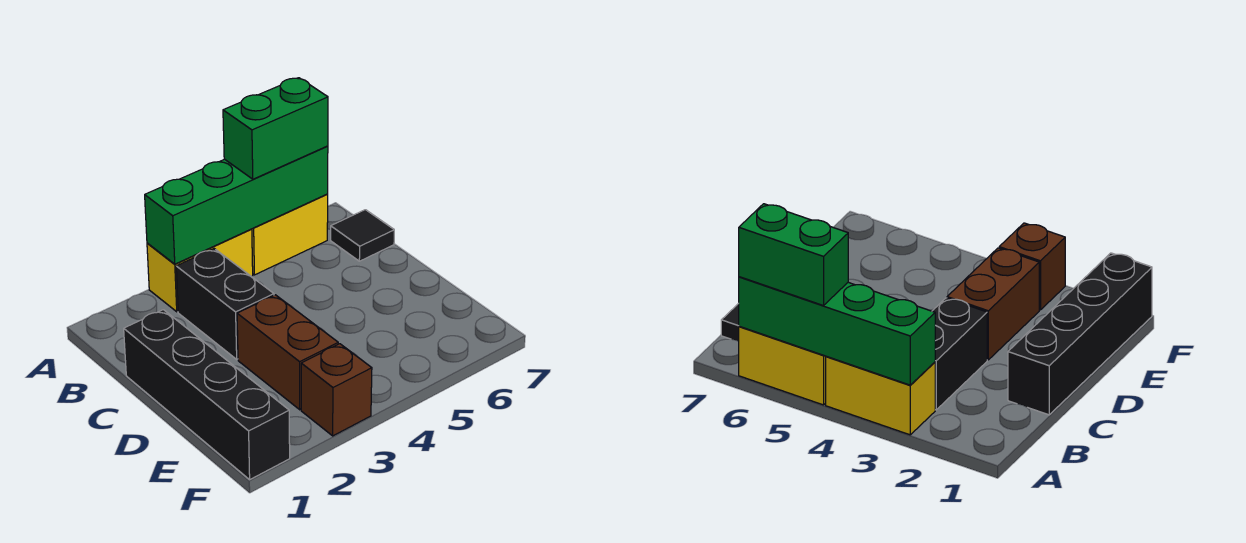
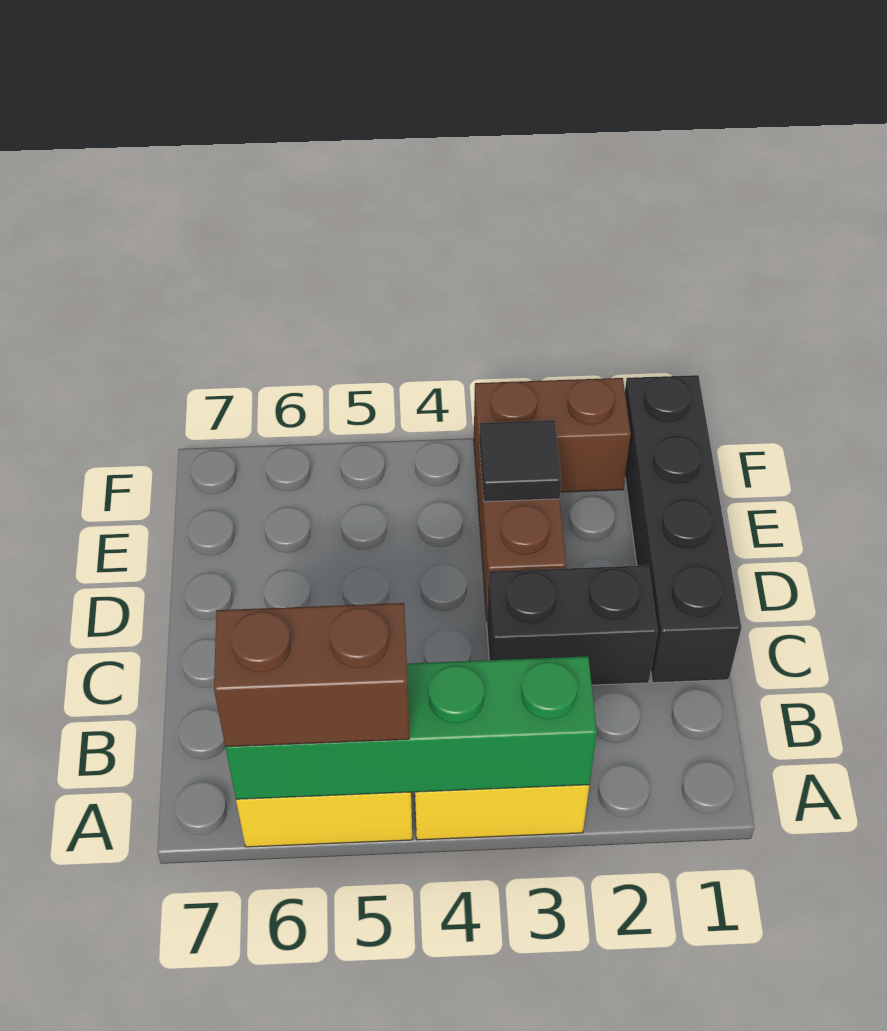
green brick A5:A6 level 3 -> brown brick A5:A6 level 3
black brick B3:C3 level 1 -> black brick C2:C3 level 1
black tile B7 level 1 -> black tile E3 level 2
brown brick F3 level 1 -> brown brick F2:F3 level 1

